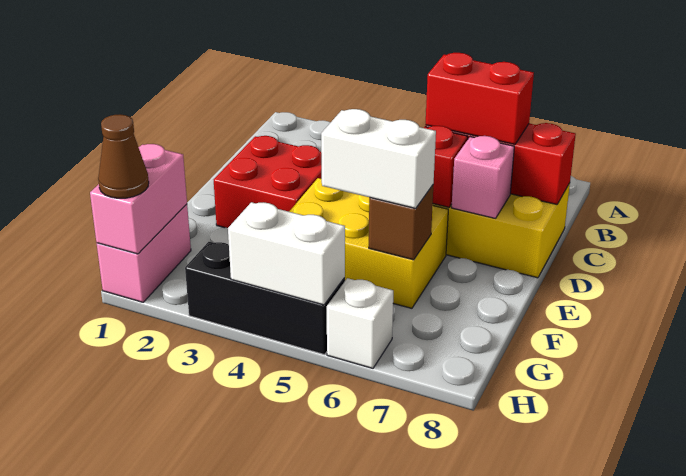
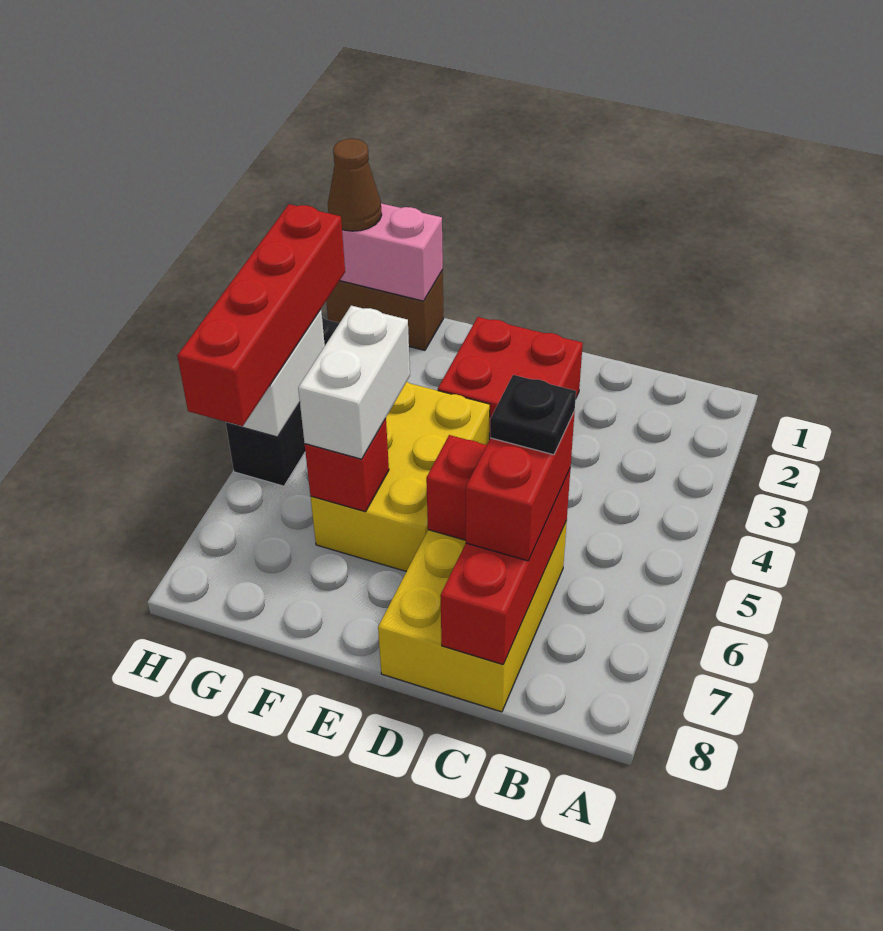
none -> black plate C6 level 4
pink brick D7 level 2 -> none
brown brick F6 level 2 -> red brick F6 level 2
pink brick G1:H1 level 1 -> brown brick G1:H1 level 1
none -> red brick H3:H6 level 3
white brick H6 level 1 -> none

